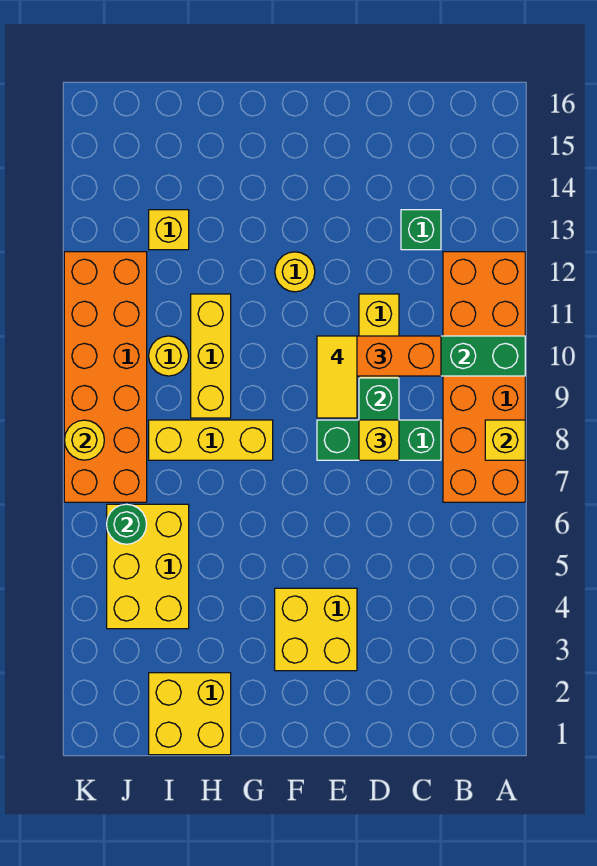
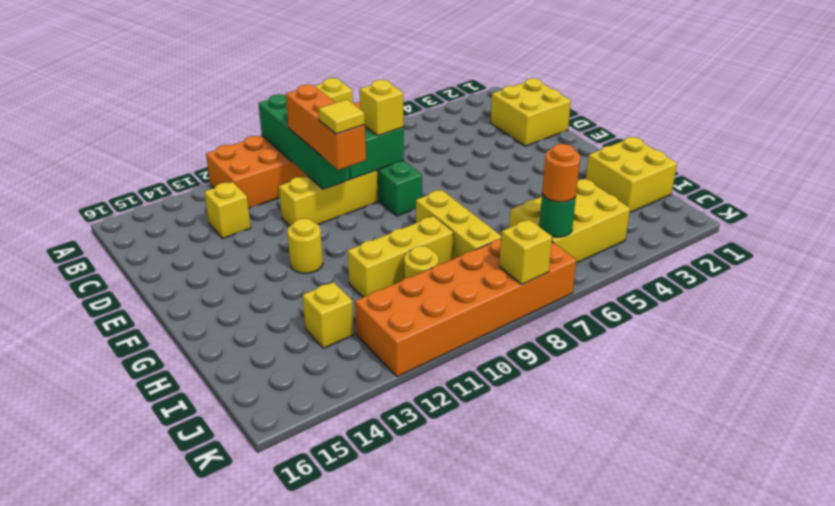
green brick C13 level 1 -> yellow brick C13 level 1
yellow brick E3:F4 level 1 -> yellow brick C1:D2 level 1
yellow tile E9:E10 level 4 -> yellow tile E10 level 4
none -> orange round brick J6 level 3
yellow round brick K8 level 2 -> yellow brick K8 level 2

